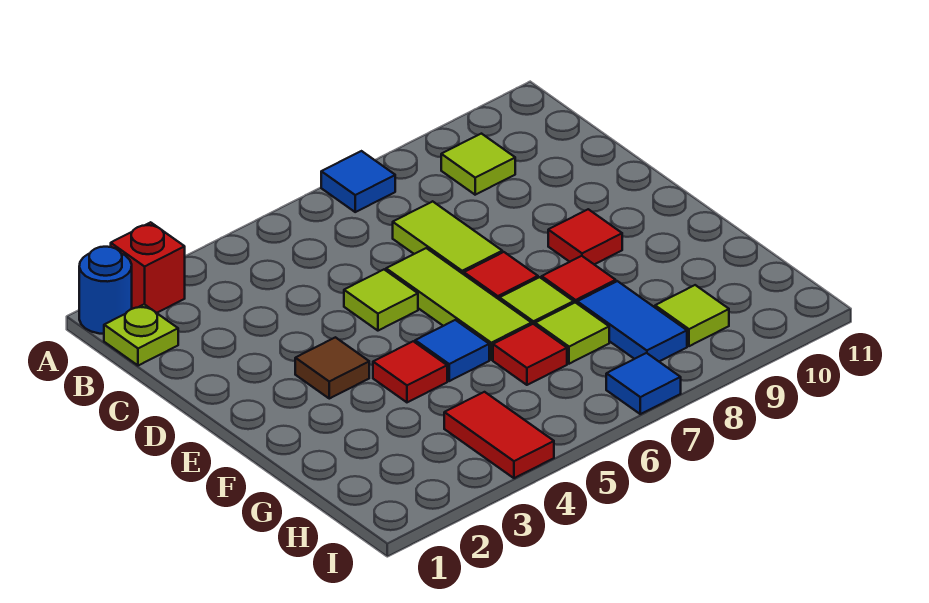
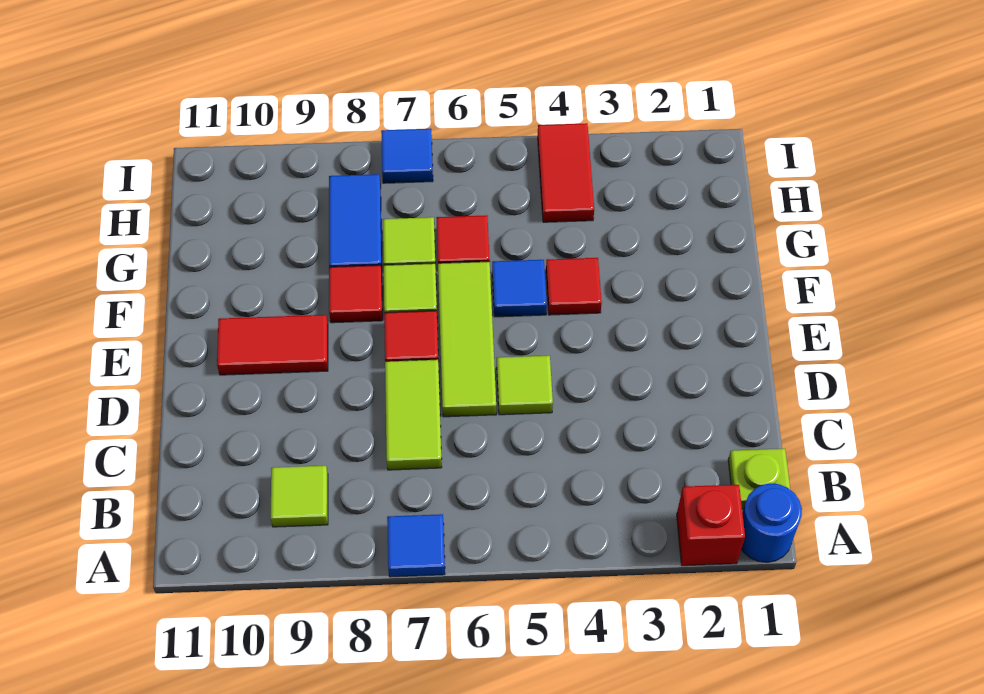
brown tile E3 level 1 -> none
red tile E9 level 1 -> red tile E9:E10 level 1
lime tile H9 level 1 -> none

